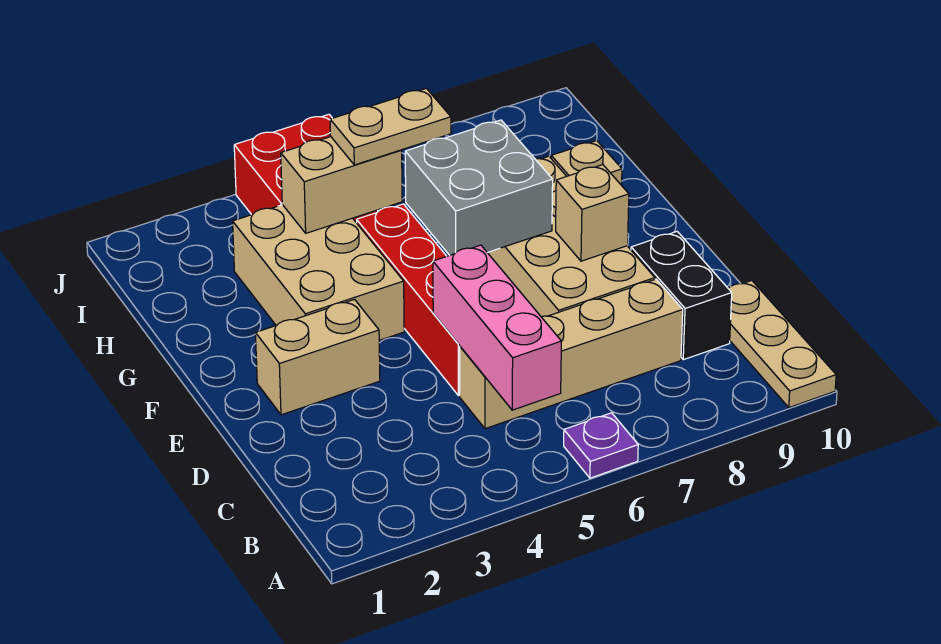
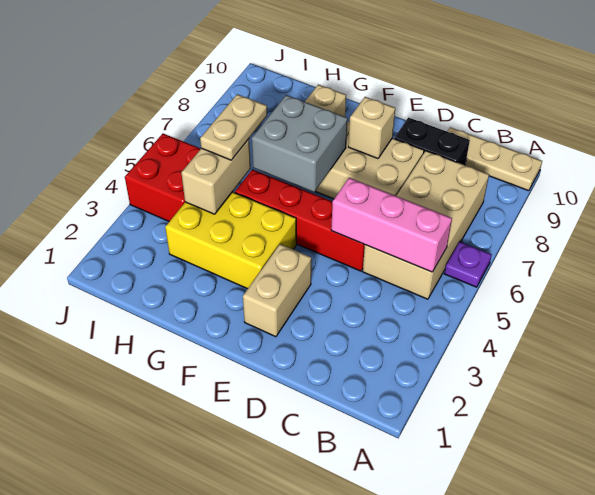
tan brick C5:C8 level 1 -> tan brick B5:C8 level 1
tan brick F3:H4 level 1 -> yellow brick F3:H4 level 1

